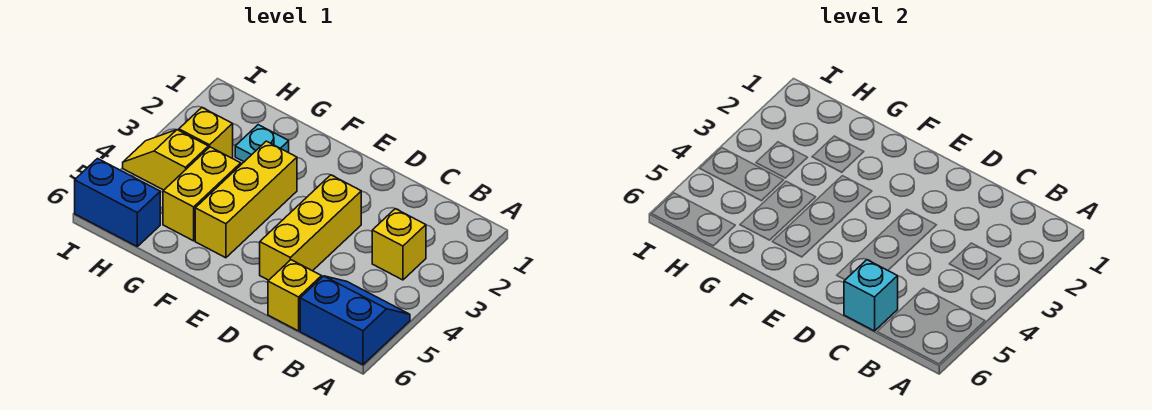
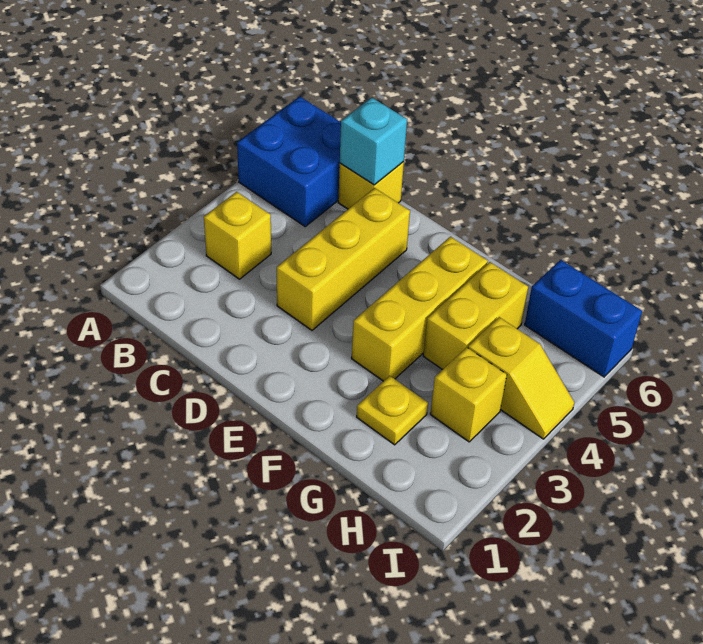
blue slope A5:B6 level 1 top 6 -> blue brick A5:B6 level 1
cyan plate G2 level 1 -> yellow plate G2 level 1

